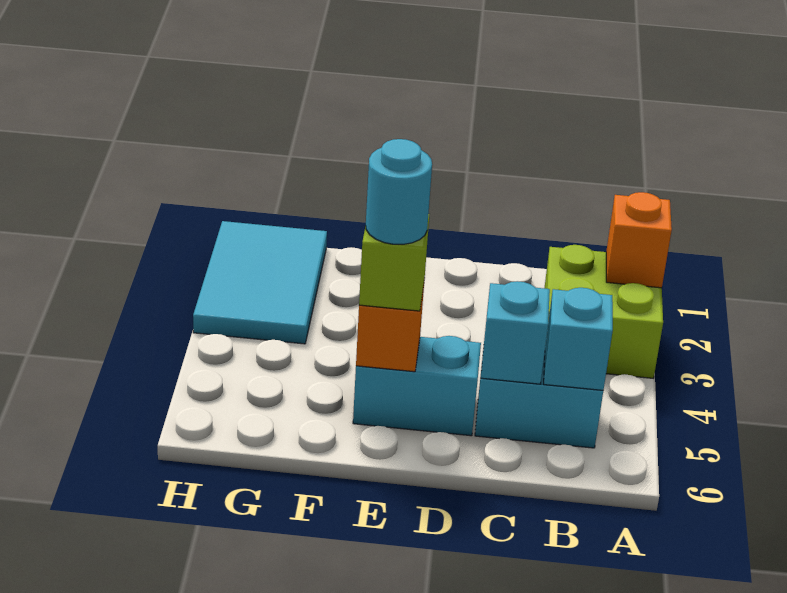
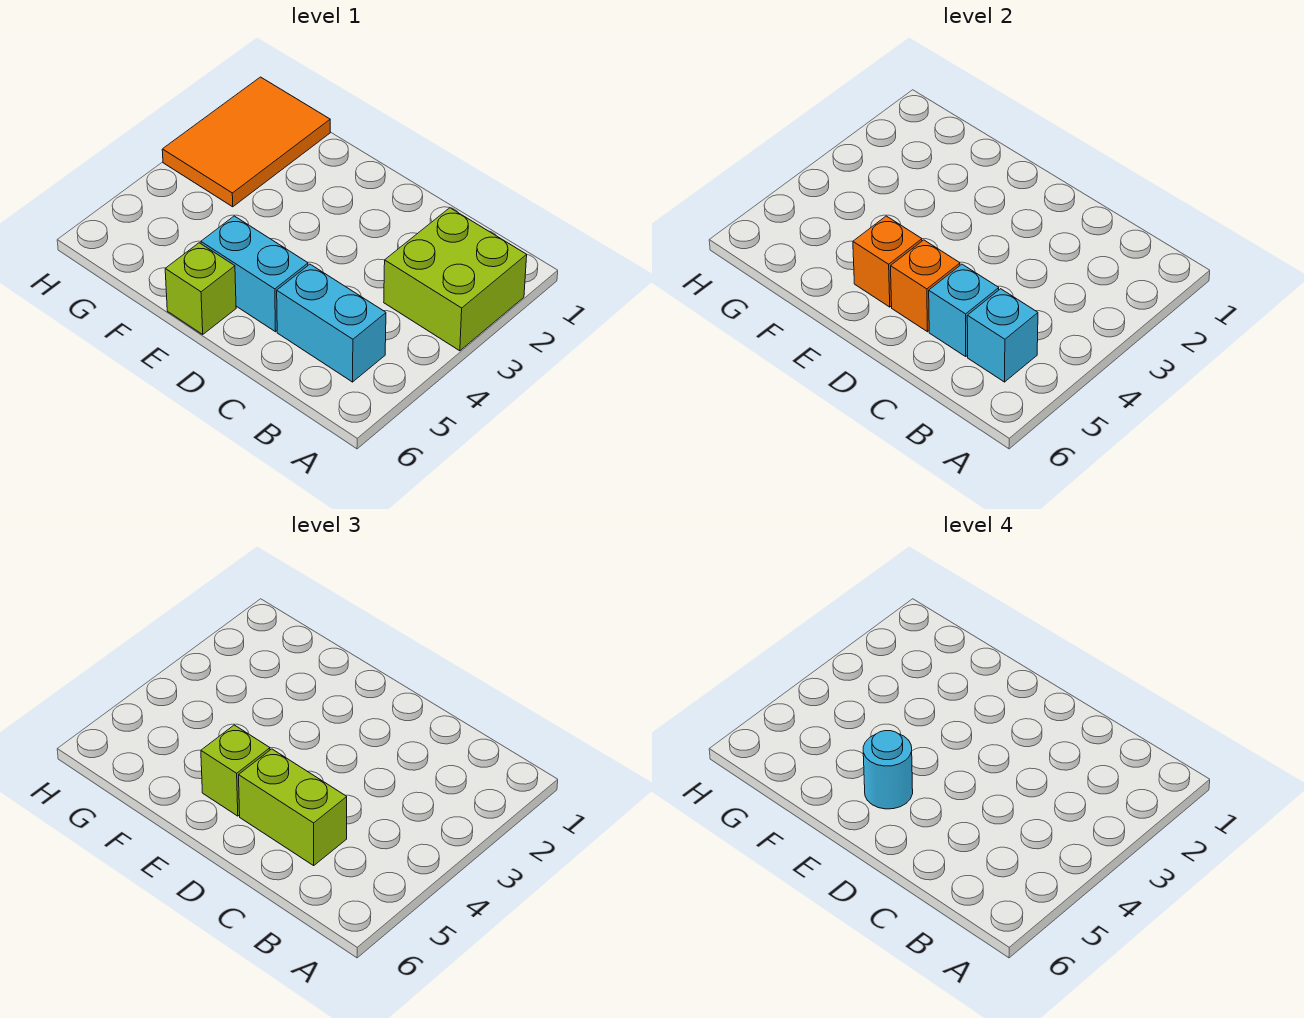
orange brick A2 level 2 -> orange brick D5 level 2
none -> lime brick C5:D5 level 3
none -> lime brick E6 level 1
cyan tile G1:H3 level 1 -> orange tile G1:H3 level 1

